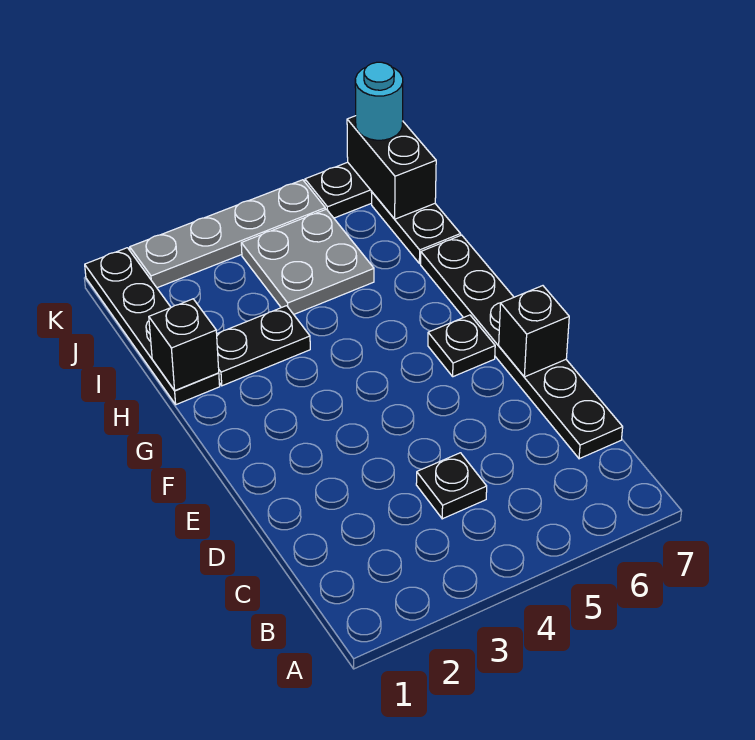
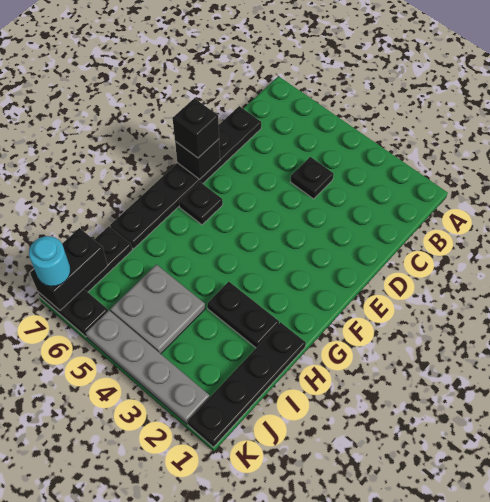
black brick H1 level 2 -> black brick E7 level 3

